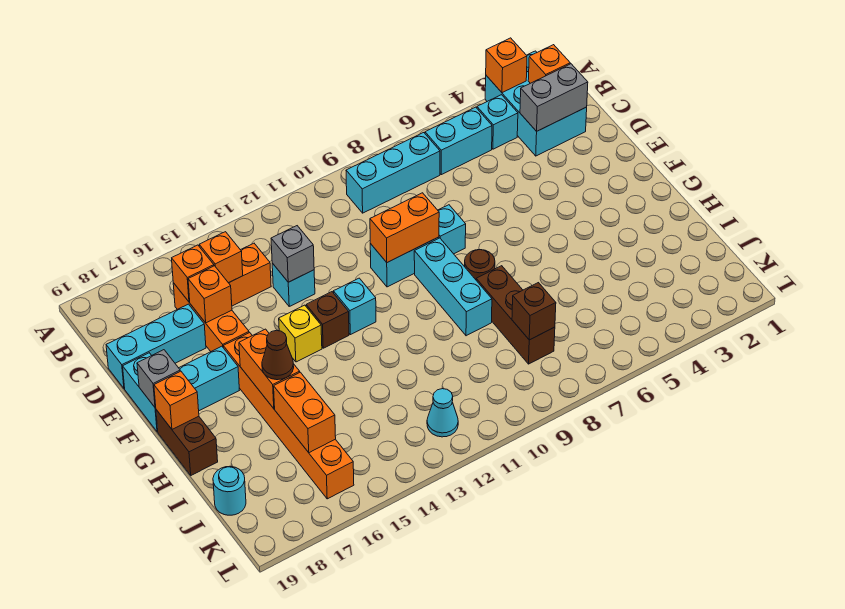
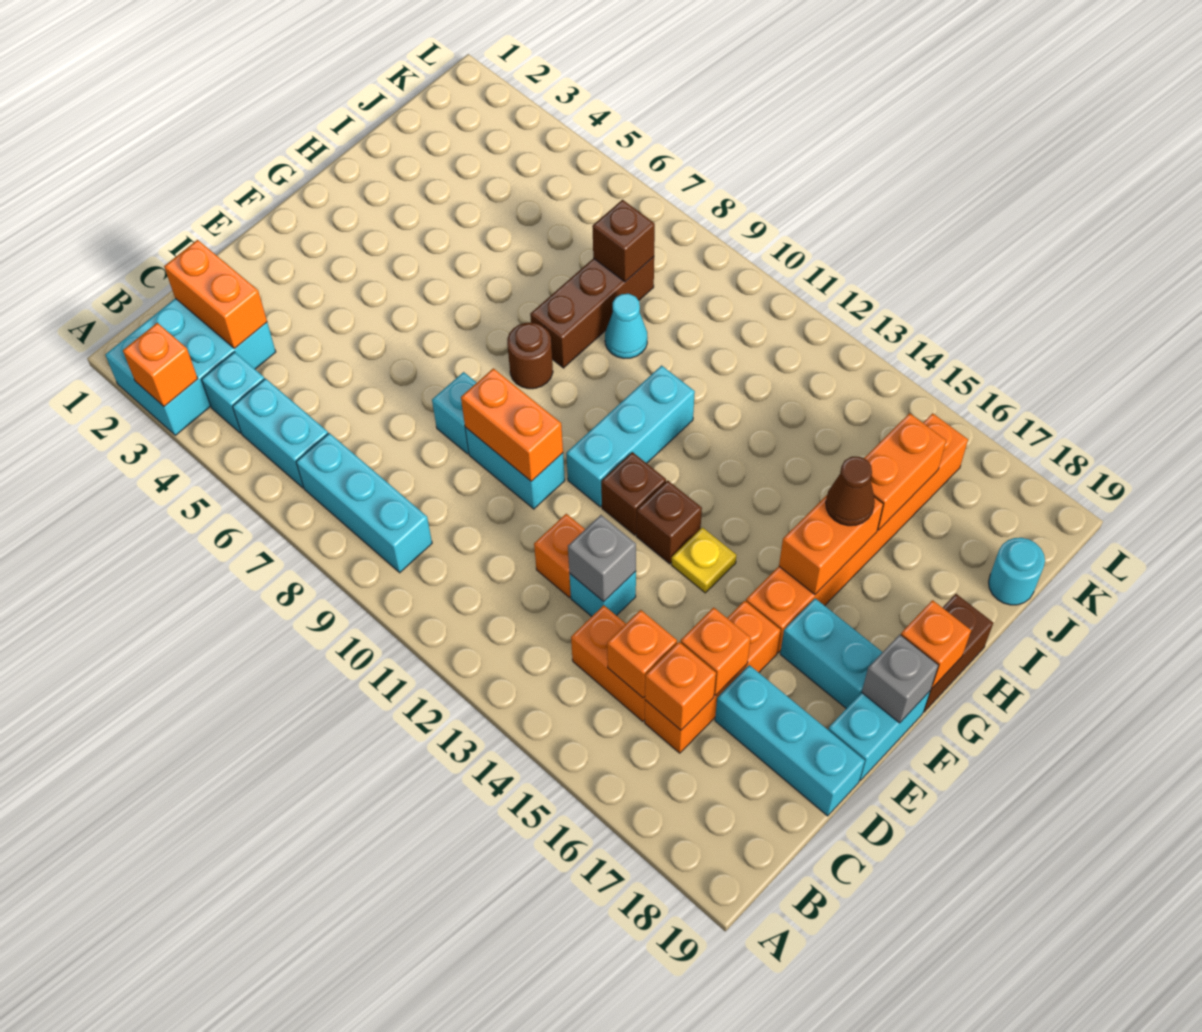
orange brick B2 level 2 -> orange brick D12 level 1
grey brick C2:C3 level 2 -> orange brick C2:C3 level 2
cyan brick F9:H9 level 1 -> cyan brick F11:H11 level 1
cyan brick F12 level 1 -> brown brick F12 level 1
yellow brick F14 level 1 -> yellow plate F14 level 1
cyan cone K12 level 1 -> cyan cone I9 level 1

